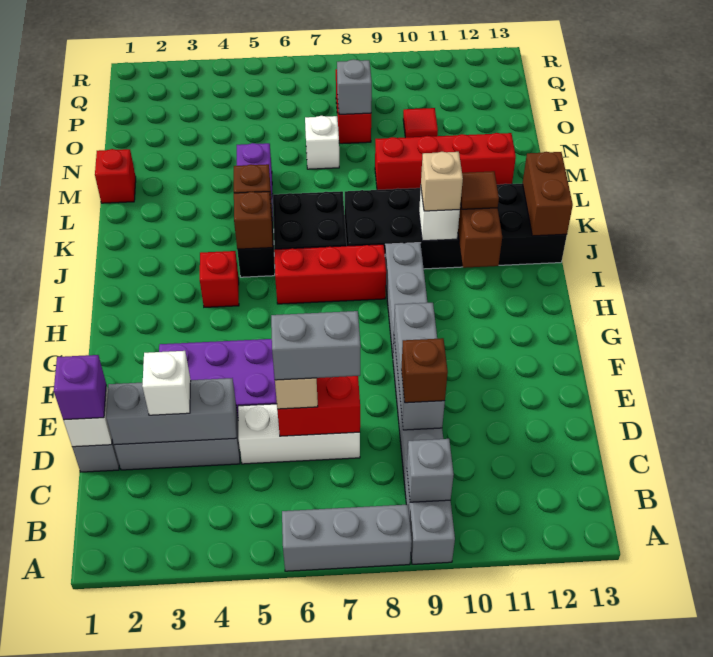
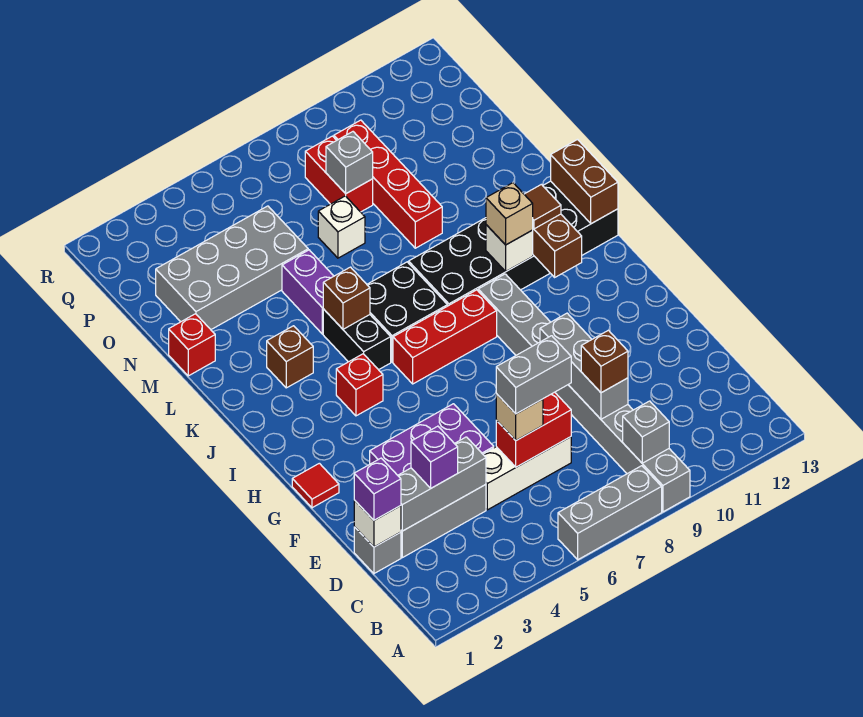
white brick D3 level 3 -> purple brick D3 level 3
brown brick J5 level 2 -> brown brick K3 level 1
red brick M9:M12 level 1 -> red brick M9:P9 level 1
none -> grey brick N2:O5 level 1
red tile O10 level 1 -> red tile G1 level 1

